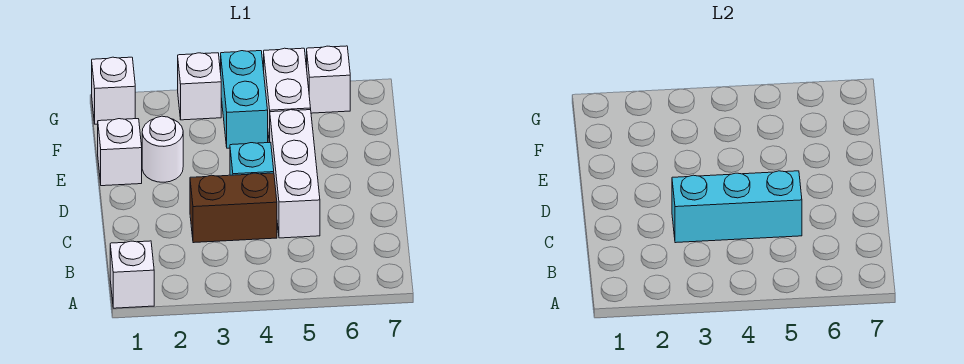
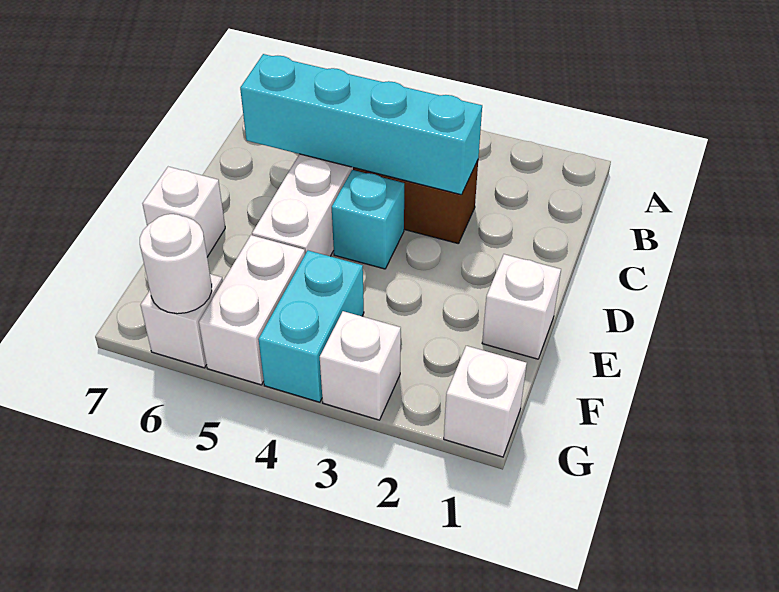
white brick A1 level 1 -> white brick E7 level 1
cyan brick C3:C5 level 2 -> cyan brick C3:C6 level 2
white round brick E2 level 1 -> white round brick G6 level 2

